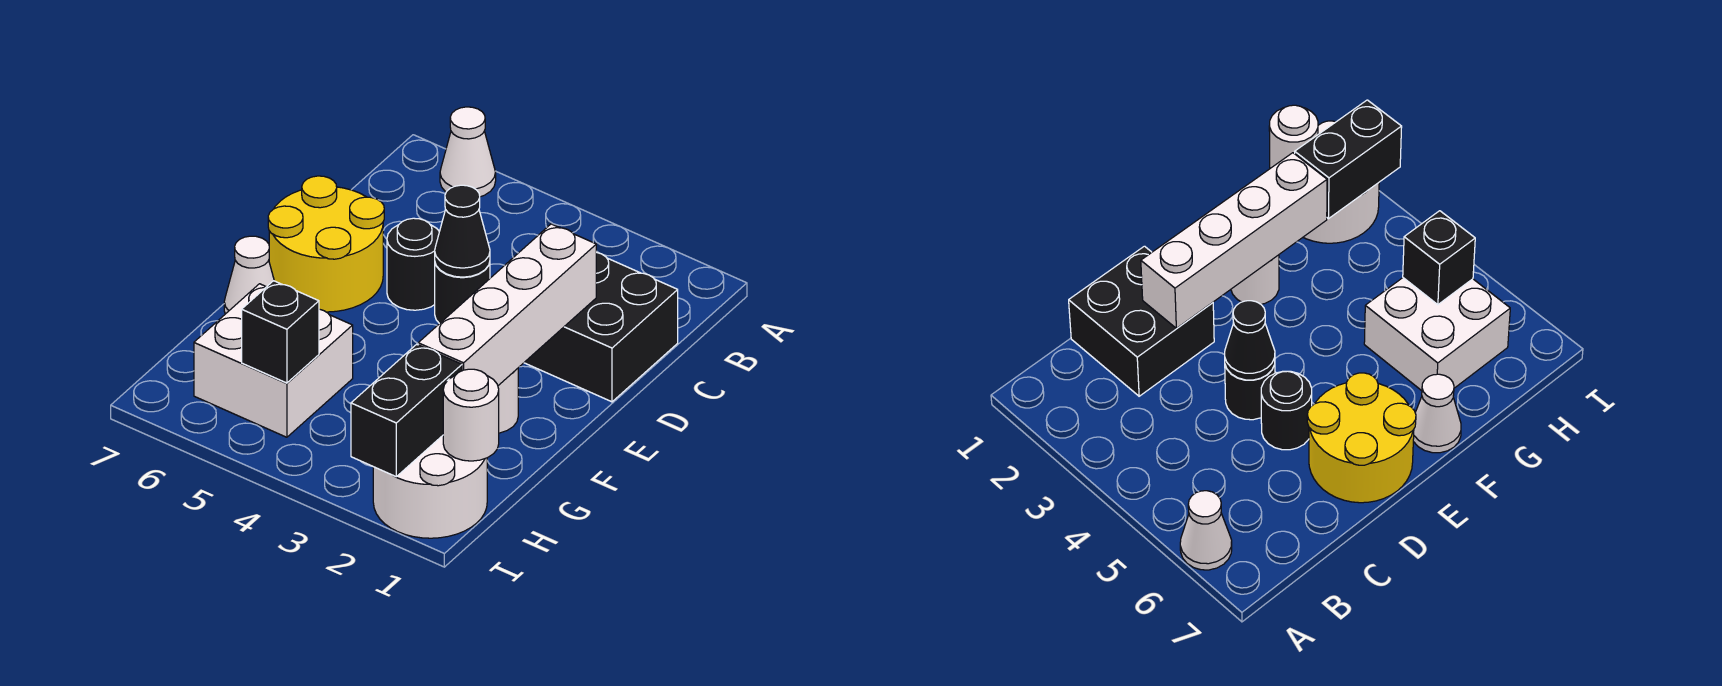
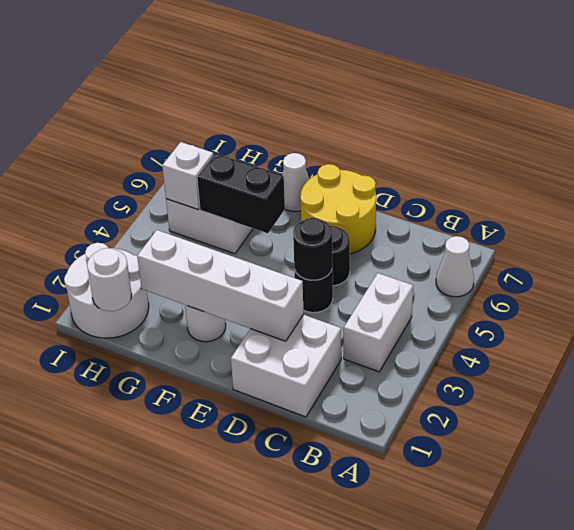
none -> white brick B3:B4 level 1
black brick C1:D2 level 1 -> white brick C1:D2 level 1
black cone D4 level 2 -> black round brick D4 level 2
black brick H2:I2 level 2 -> black brick F5:G5 level 2
black brick H5 level 2 -> white brick H5 level 2

